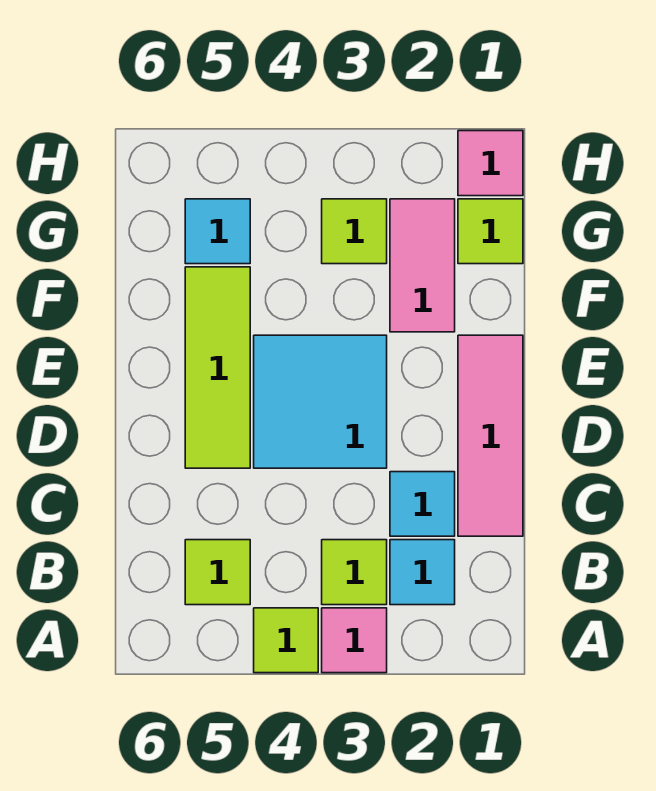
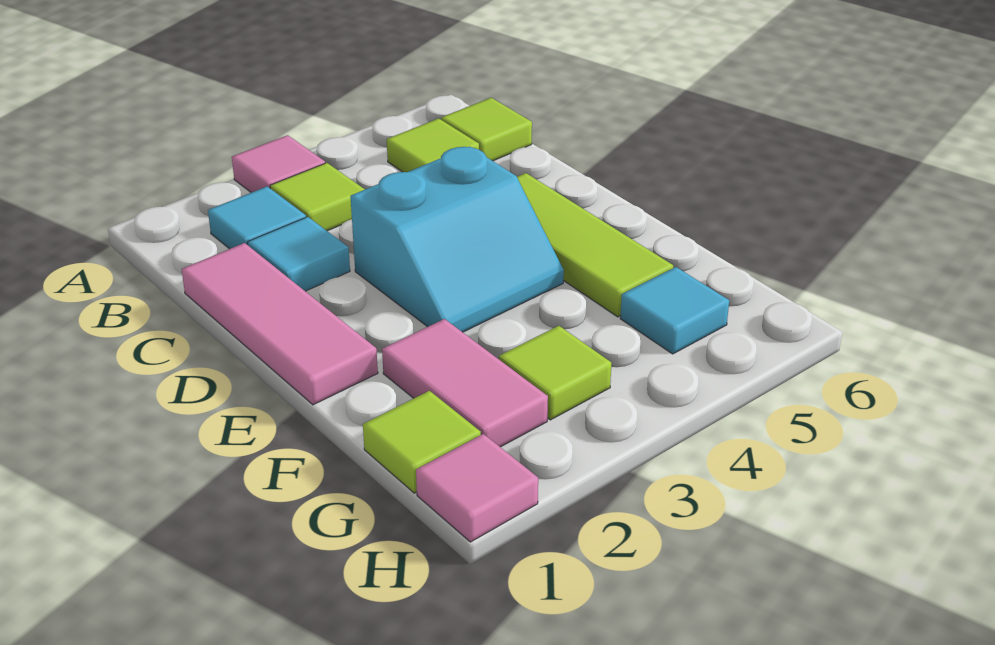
lime tile A4 level 1 -> lime tile B6 level 1
cyan tile D3:E4 level 1 -> cyan slope D3:E4 level 1 top D

